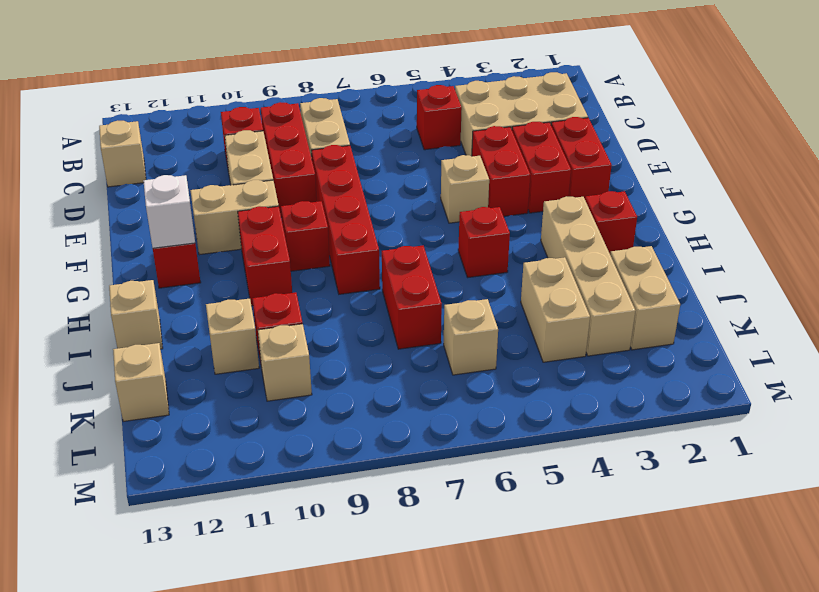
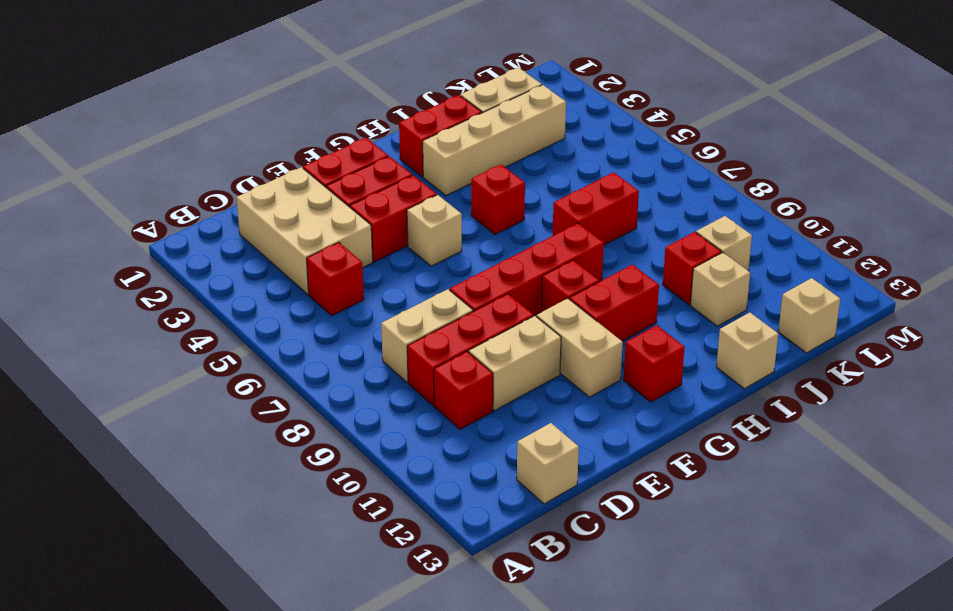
white brick G12 level 2 -> none
red brick H2 level 1 -> red brick H2:I2 level 1
tan brick J4:K4 level 1 -> none
tan brick K6 level 1 -> none

